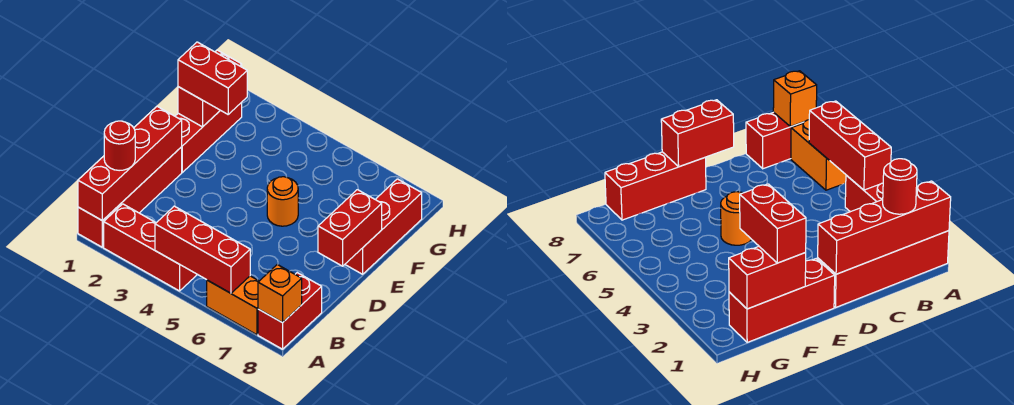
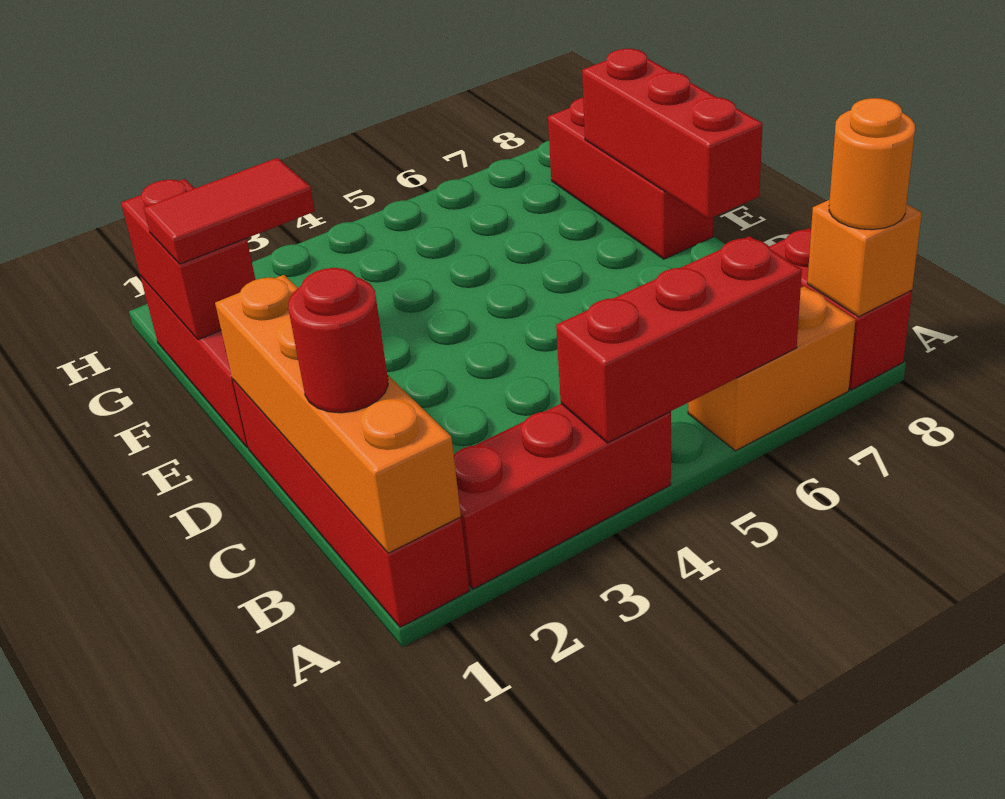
red brick A1:D1 level 2 -> orange brick A1:D1 level 2
red brick D8:E8 level 2 -> red brick D8:F8 level 2
orange round brick E5 level 1 -> orange round brick A8 level 3
red brick F1:F2 level 3 -> red tile F1:F2 level 3

